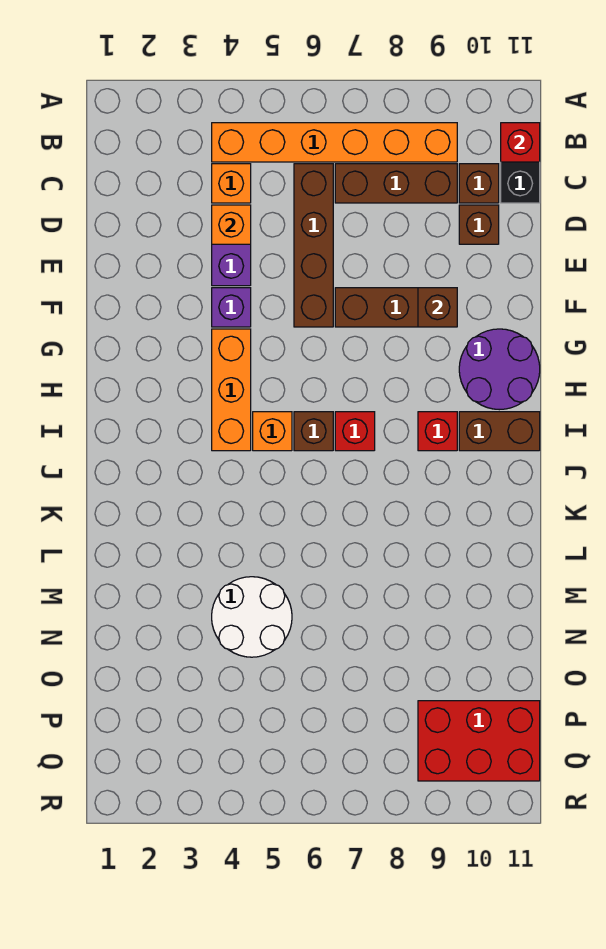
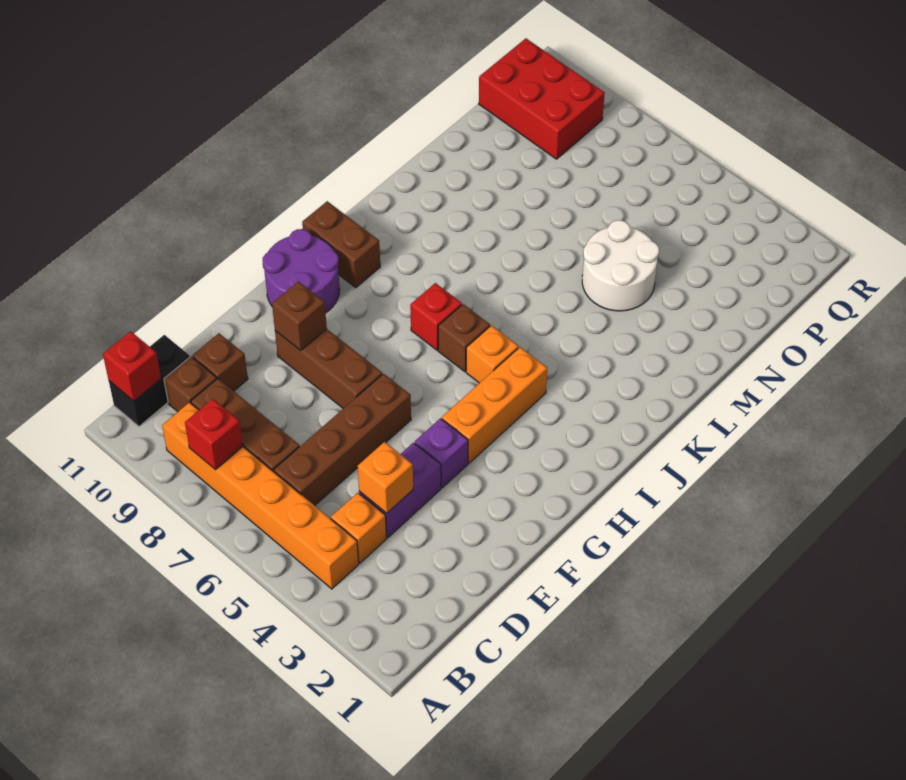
red brick I9 level 1 -> red brick B8 level 2

